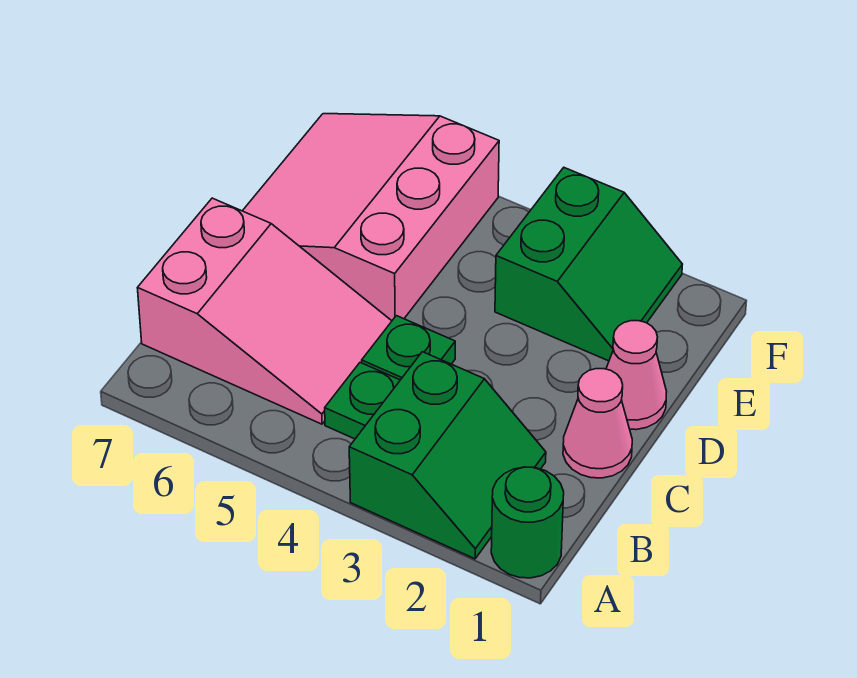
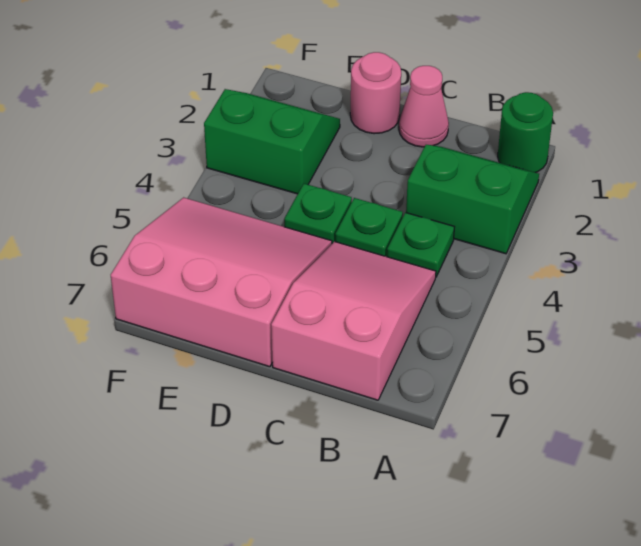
pink cone D1 level 1 -> pink round brick D1 level 1
none -> green plate D4 level 1
pink slope D5:F7 level 1 top 5 -> pink slope D5:F7 level 1 top 7

